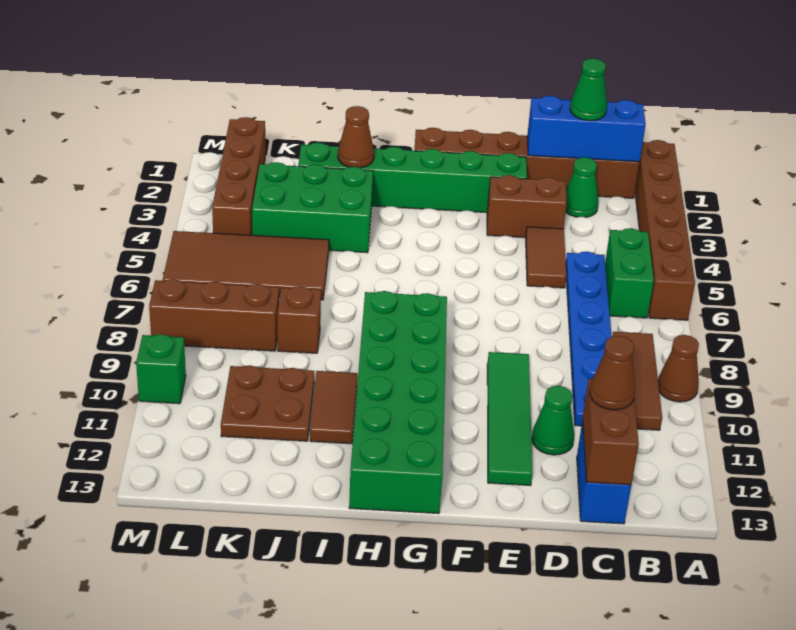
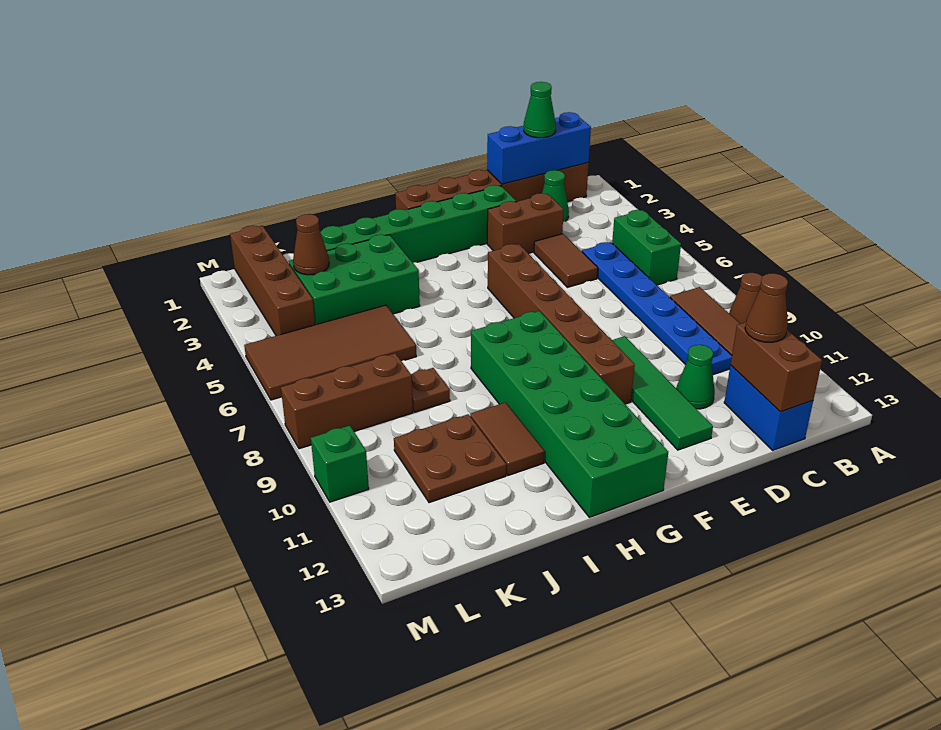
brown brick A1:A6 level 1 -> brown brick F5:F10 level 1
brown cone I2 level 2 -> brown cone K3 level 2
brown brick J8 level 1 -> brown plate J8 level 1

